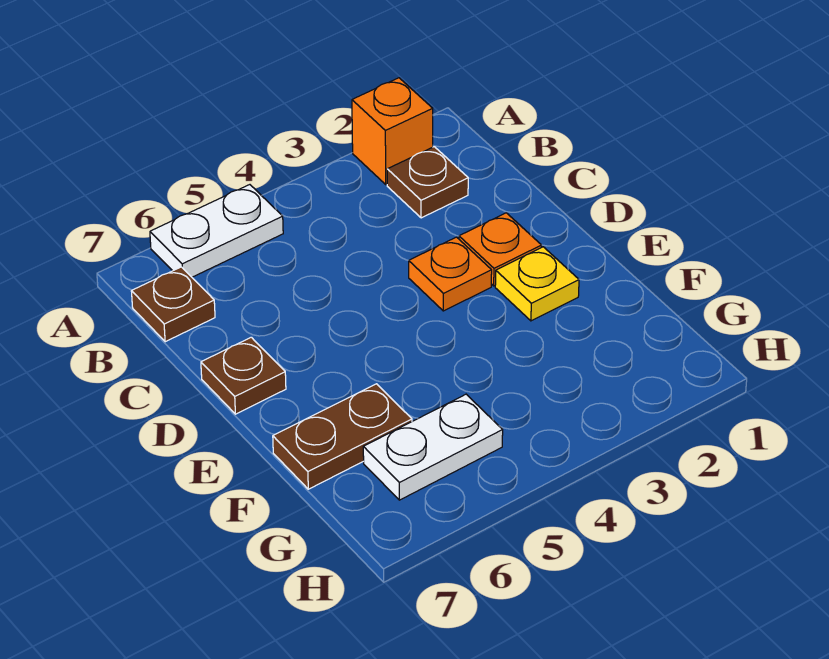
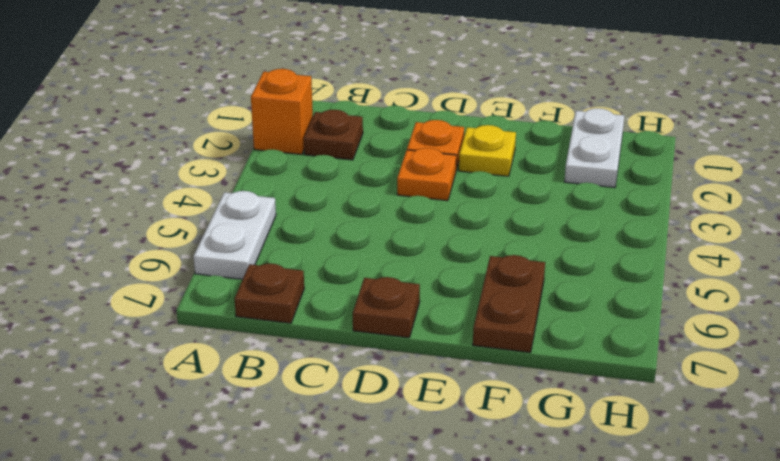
white plate G5:G6 level 1 -> white plate G1:G2 level 1

